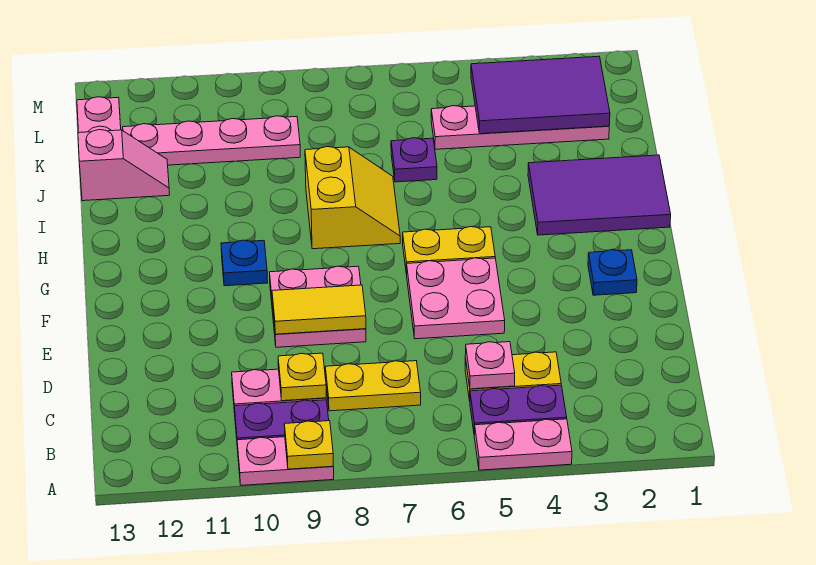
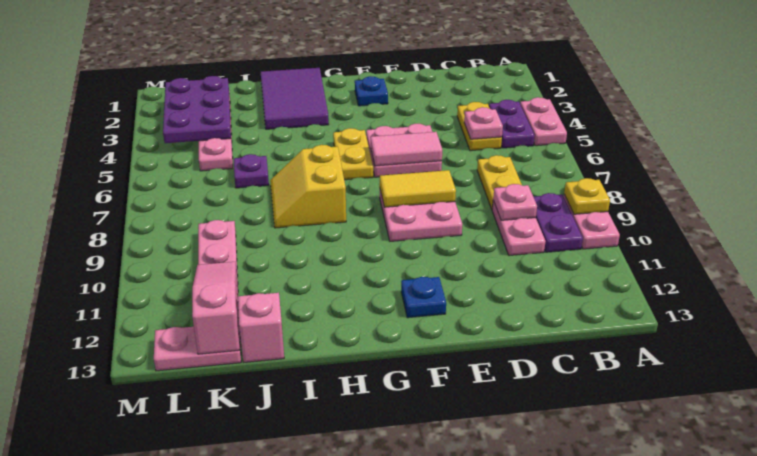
yellow plate C9 level 2 -> pink plate C9 level 2
none -> pink tile E6:F6 level 2
yellow tile E8:E9 level 2 -> yellow tile E8:F8 level 2
blue plate G10 level 1 -> blue plate F12 level 1
yellow slope H7:I8 level 1 top 8 -> yellow slope H7:I8 level 1 top H
purple tile K2:L4 level 2 -> purple plate K2:L4 level 2
none -> pink slope K11:K13 level 2 top 13

